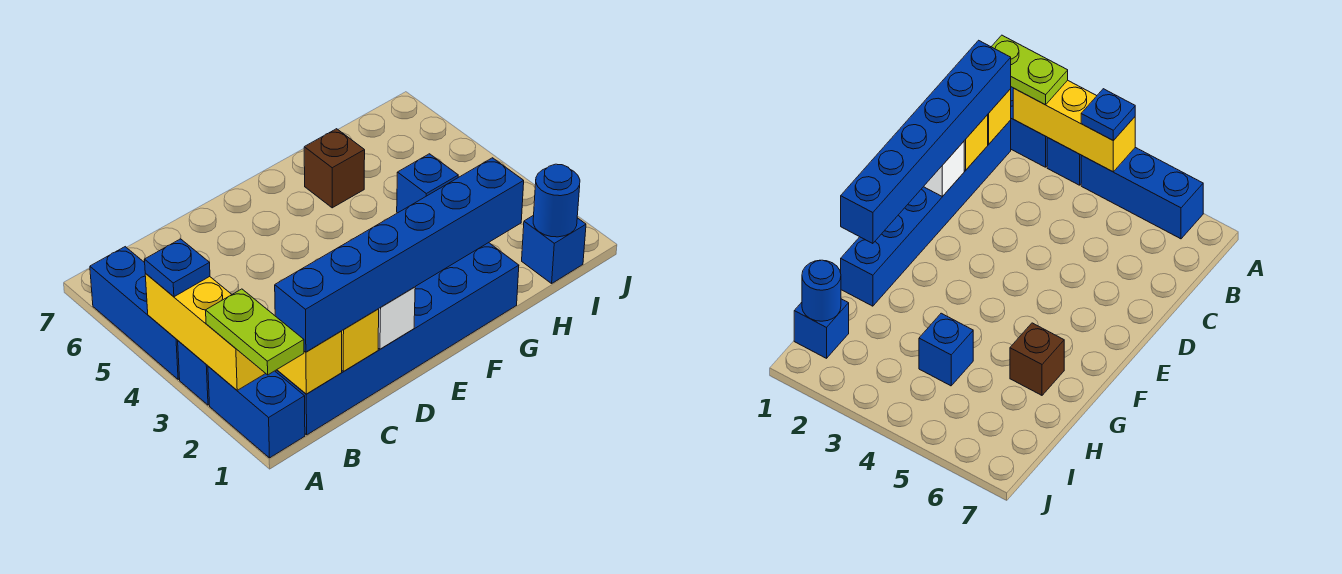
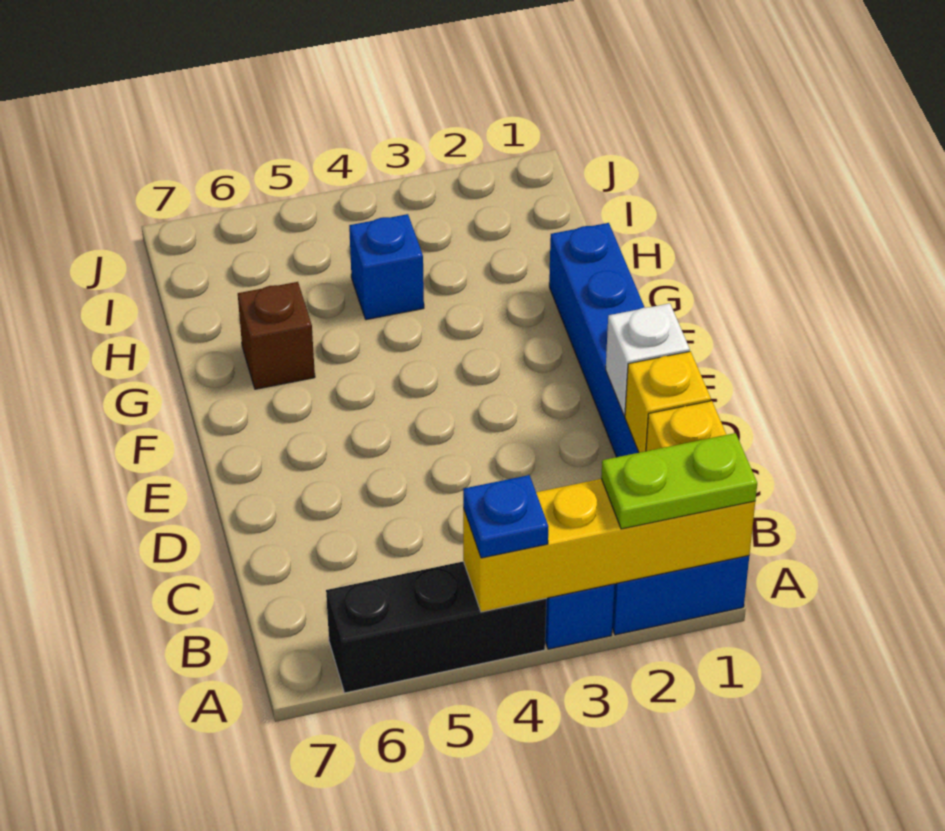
yellow brick A2:A4 level 2 -> yellow brick A1:A4 level 2
blue brick A4:A6 level 1 -> black brick A4:A6 level 1
blue brick B1:G1 level 3 -> none
blue brick I1 level 1 -> none
blue round brick I1 level 2 -> none

